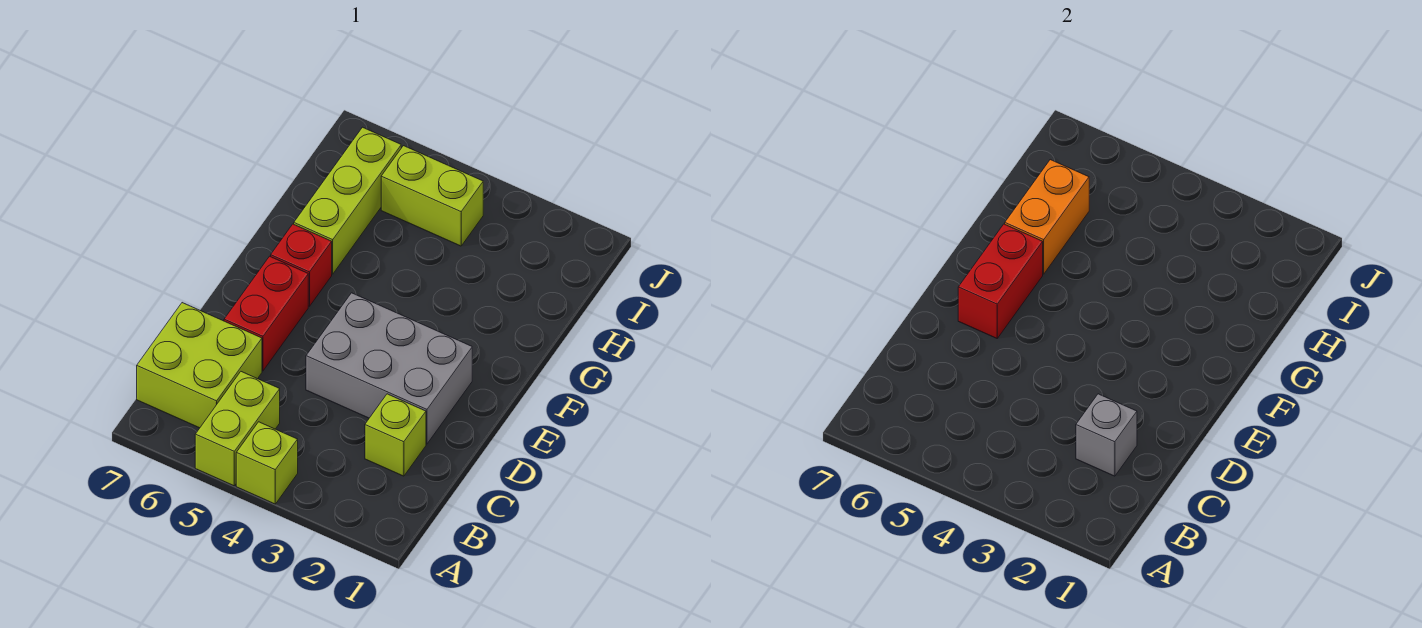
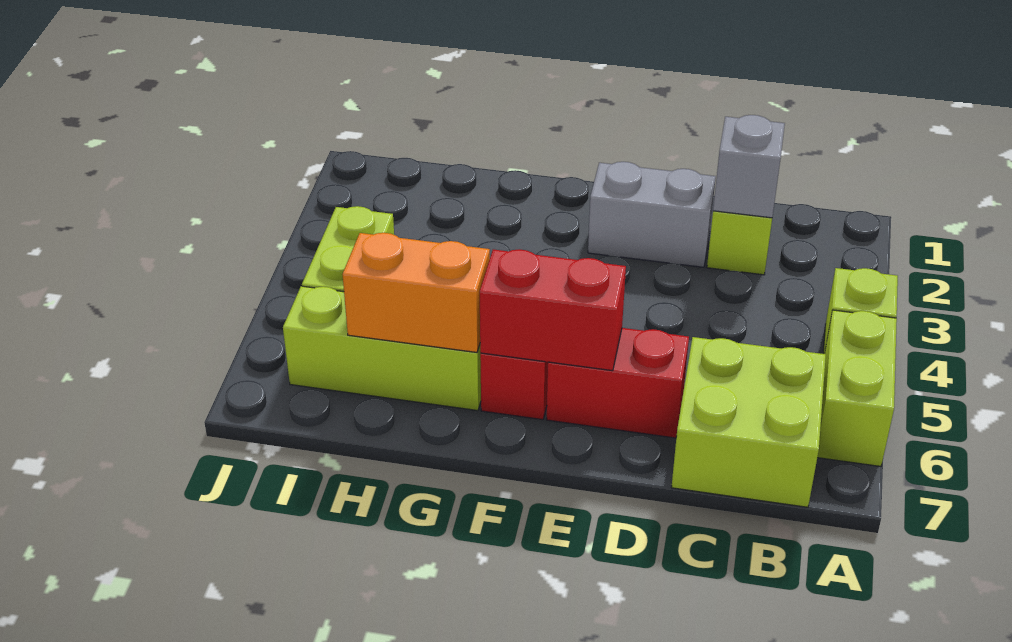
lime brick A5:B5 level 1 -> lime brick A5:A6 level 1
grey brick D2:E4 level 1 -> grey brick D2:E2 level 1

